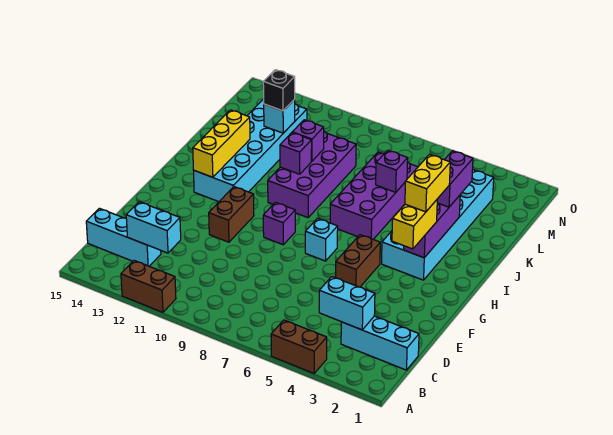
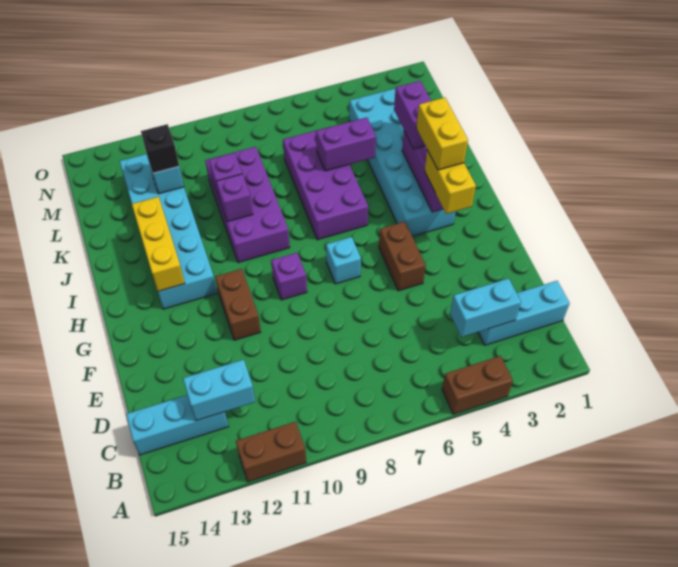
purple brick K6 level 2 -> purple brick K5:K6 level 2

